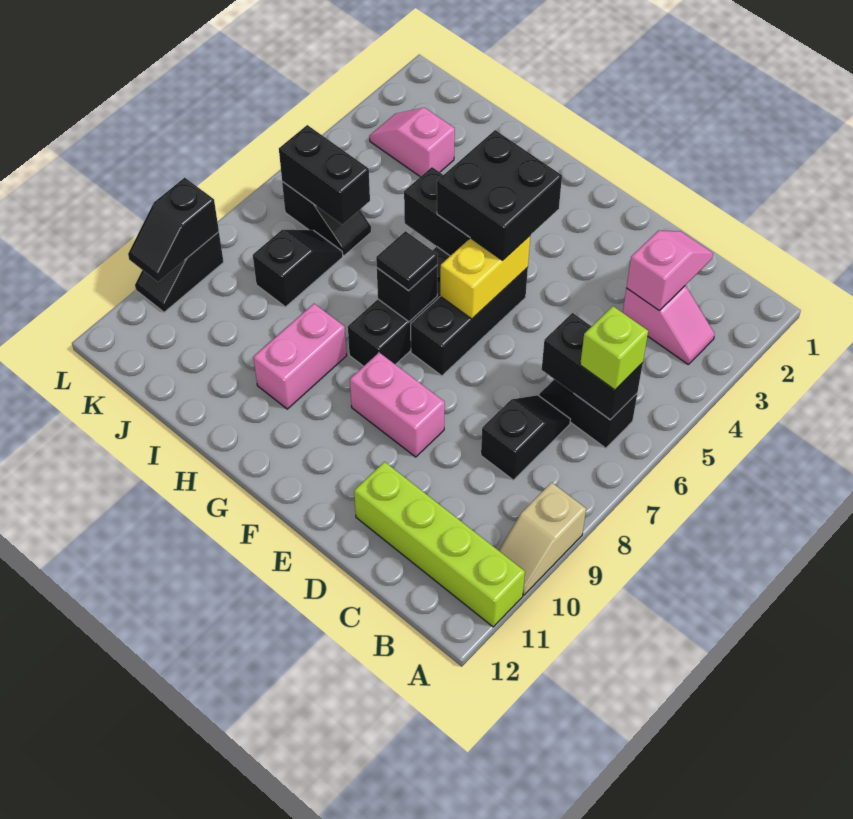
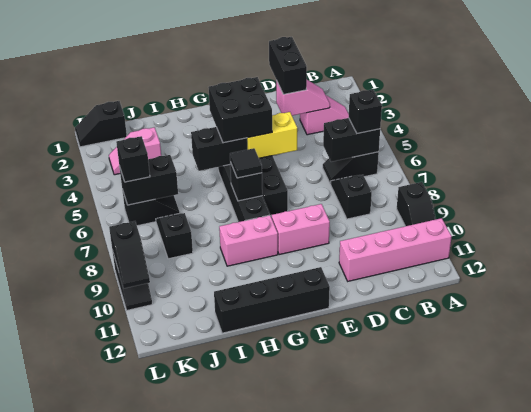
tan slope A9:A10 level 1 top 9 -> black slope A9:A10 level 1 top 9
lime brick A11:D11 level 1 -> pink brick A11:D11 level 1
lime brick B6 level 3 -> black brick B6 level 3
pink slope C2:C3 level 2 top 3 -> pink slope C3:D3 level 2 top D
none -> black brick D2:D3 level 3
yellow brick F5:F6 level 2 -> yellow brick E5:F5 level 2
none -> black brick F12:I12 level 1
pink brick H9:H10 level 1 -> pink brick G9:H9 level 1
none -> black slope K1:L1 level 1 top K
none -> black brick K6 level 3

